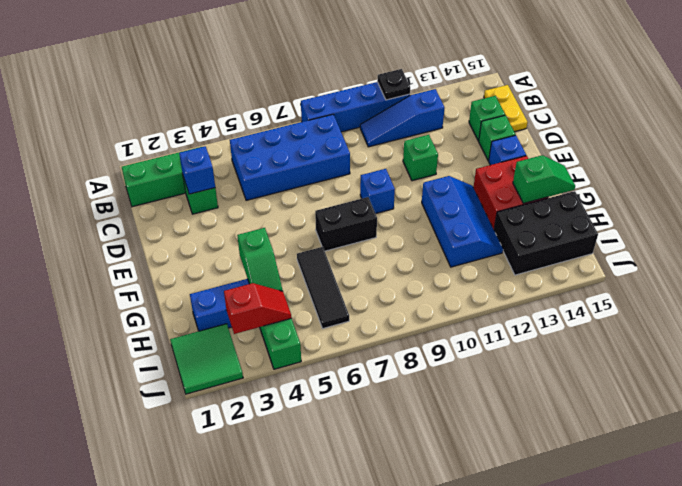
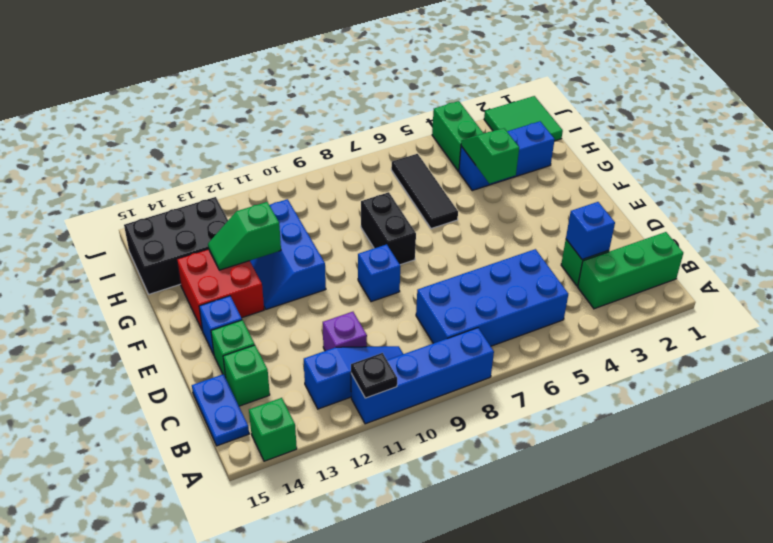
yellow plate B15:C15 level 1 -> blue plate B15:C15 level 1
none -> purple brick C11 level 1
green brick D11 level 1 -> green brick A14 level 1
black brick F7:F8 level 1 -> black brick F8:G8 level 1
green slope G14:G15 level 2 top 14 -> green slope G12:G13 level 2 top 12
red slope I3:I4 level 2 top 3 -> none

